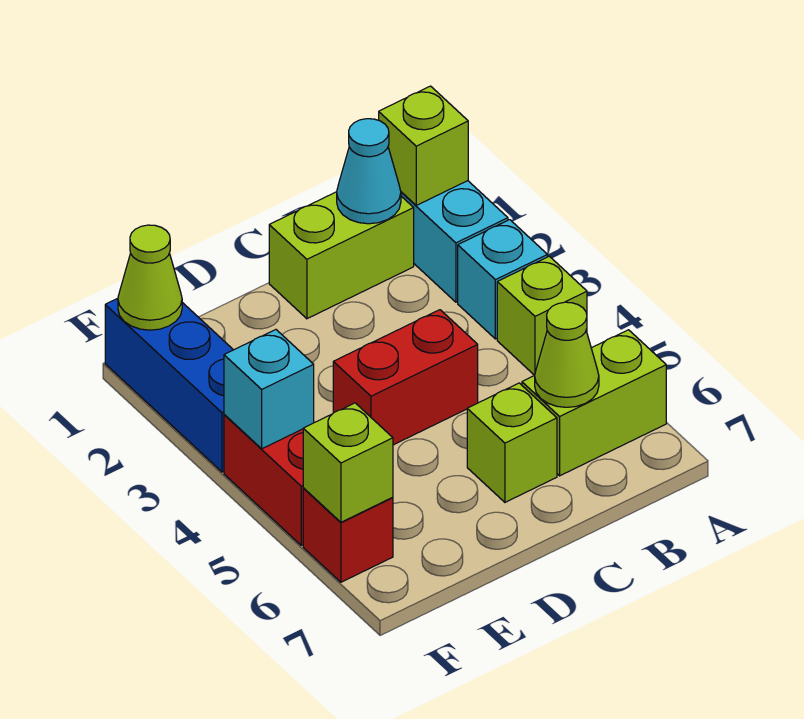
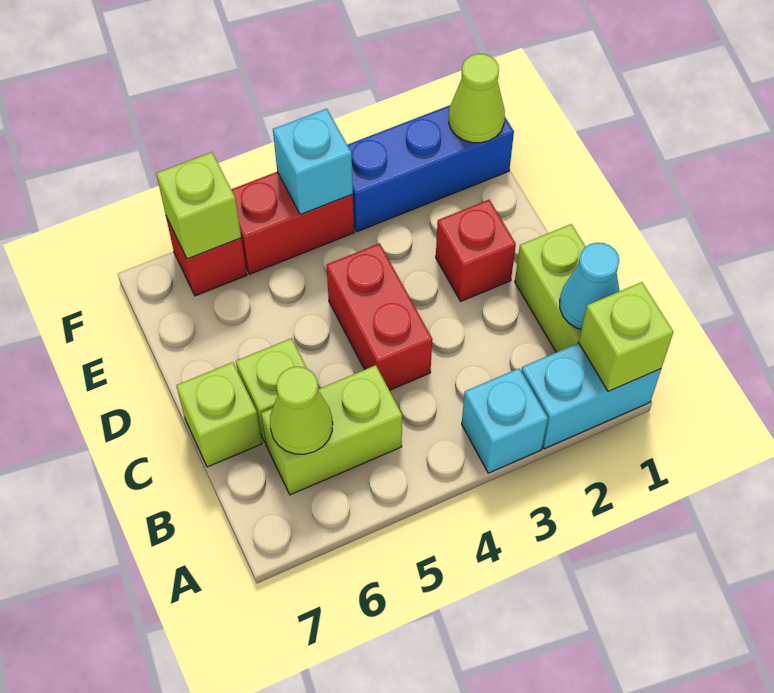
lime brick A4 level 1 -> lime brick C7 level 1
lime brick A6:B6 level 1 -> lime brick B5:B6 level 1
none -> red brick D2 level 1

